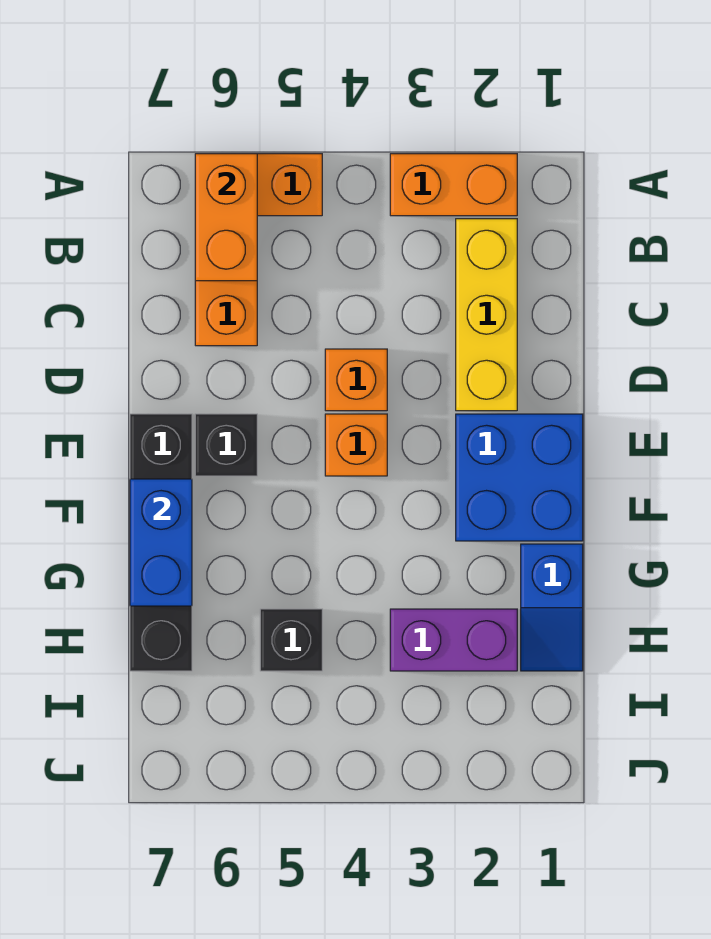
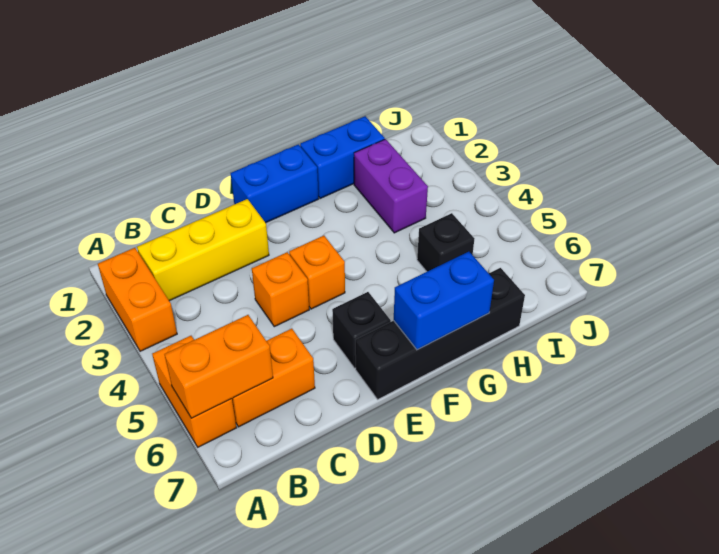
blue brick E1:F2 level 1 -> blue brick E1:F1 level 1
blue slope G1:H1 level 1 top G -> blue brick G1:H1 level 1

